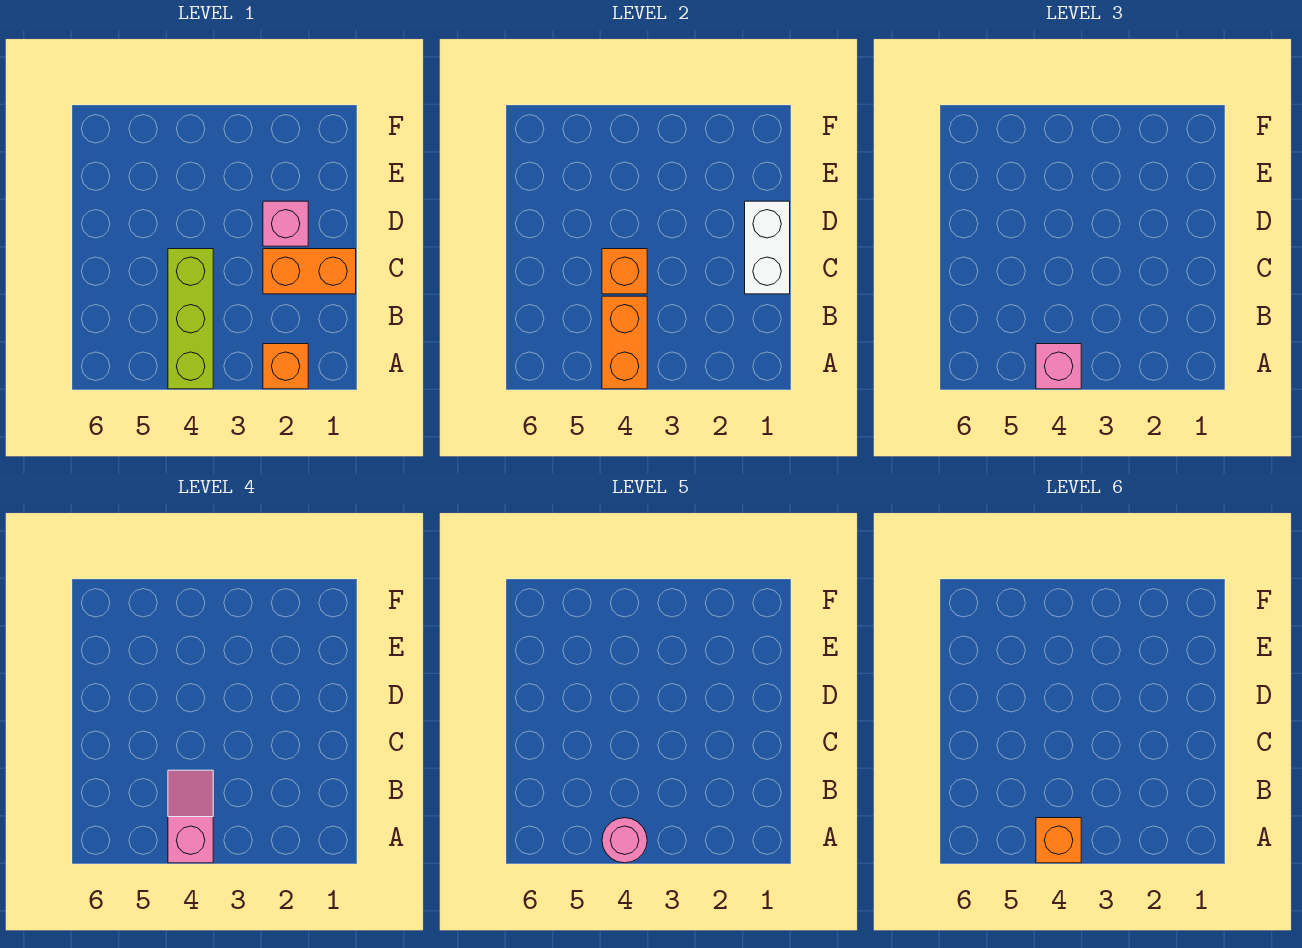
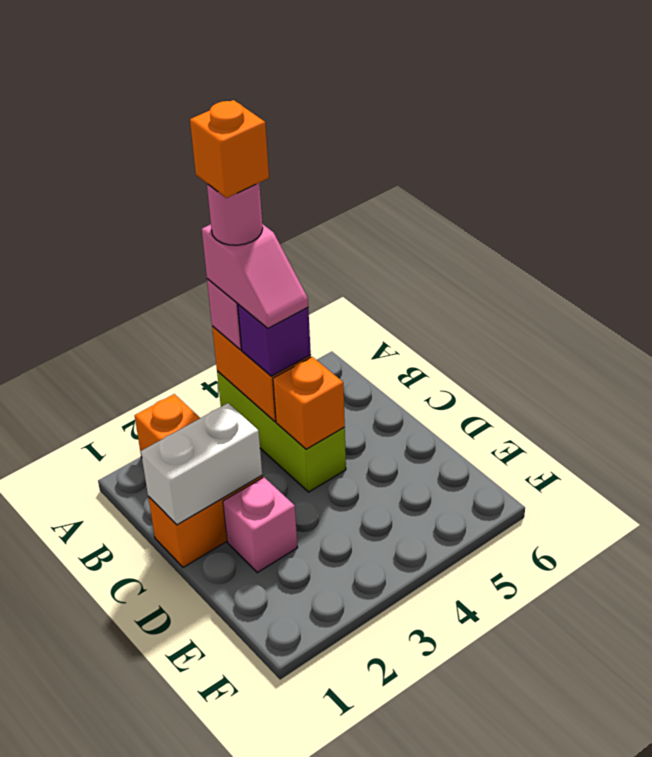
none -> purple brick B4 level 3
white brick C1:D1 level 2 -> white brick C1:C2 level 2

